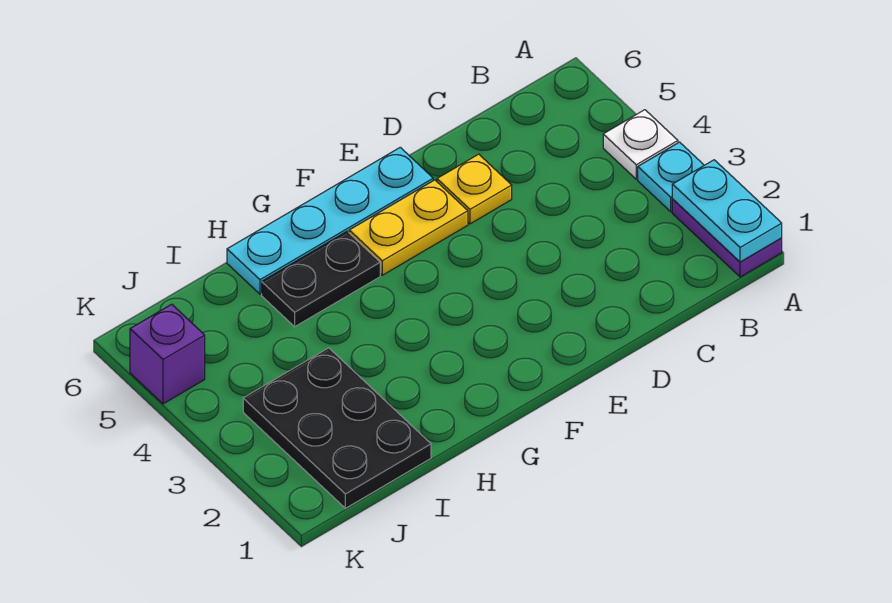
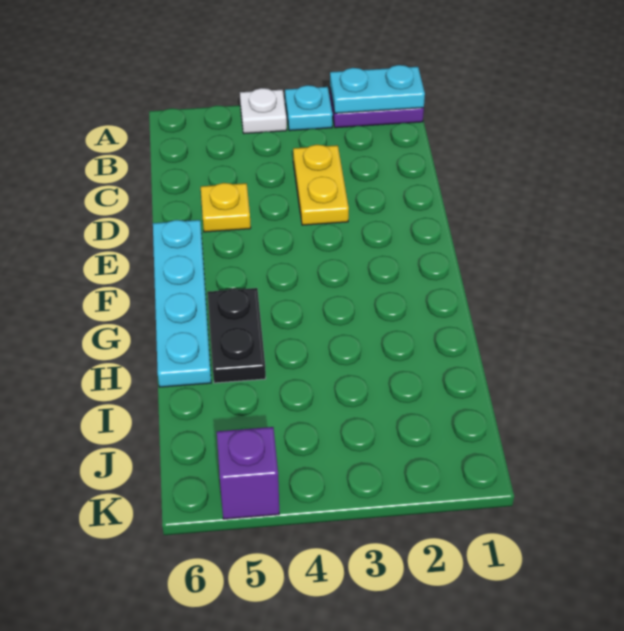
yellow plate E5:F5 level 1 -> yellow plate C3:D3 level 1
black plate I1:J3 level 1 -> none

